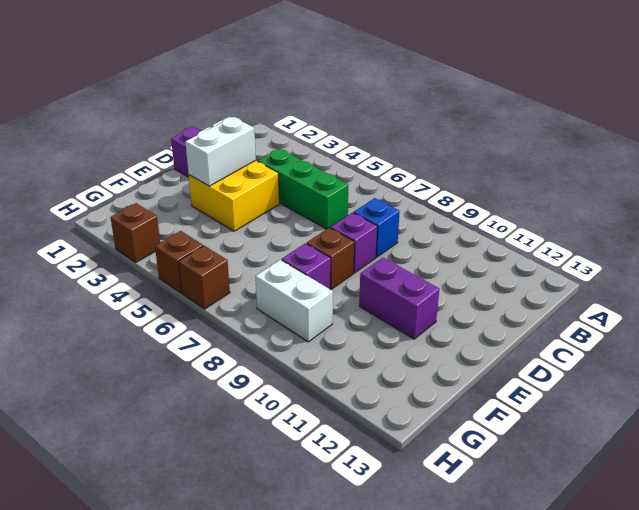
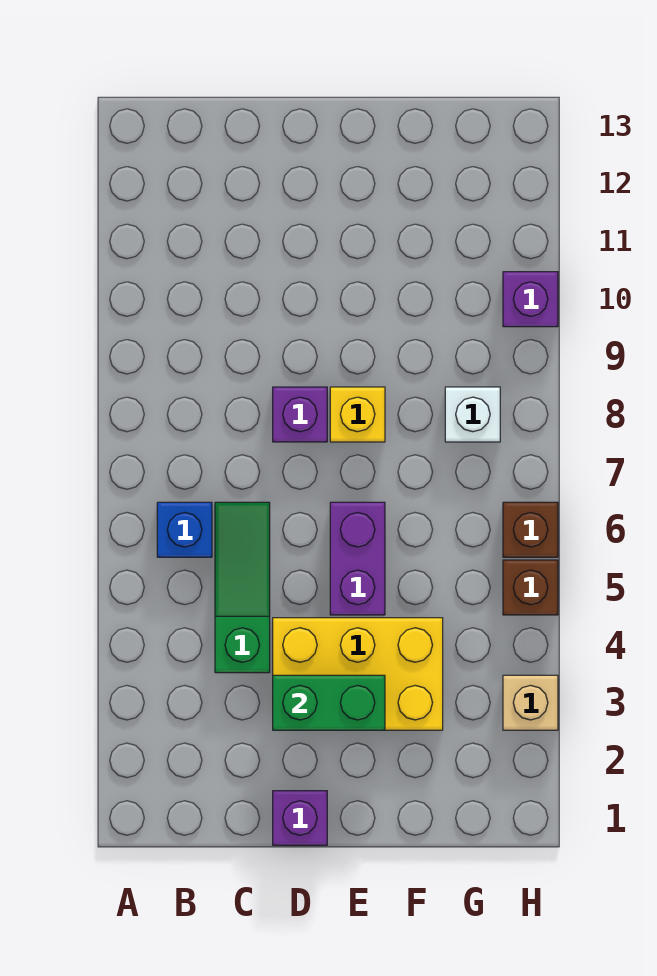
green brick C4:C6 level 1 -> green slope C4:C6 level 1 top 4
blue brick C8 level 1 -> blue brick B6 level 1
yellow brick D3:E4 level 1 -> yellow brick D3:F4 level 1
white brick D3:E3 level 2 -> green brick D3:E3 level 2
brown brick E8 level 1 -> yellow brick E8 level 1
purple brick E10:E11 level 1 -> purple brick E5:E6 level 1
purple brick F8 level 1 -> purple brick H10 level 1
white brick G8:G9 level 1 -> white brick G8 level 1
brown brick H3 level 1 -> tan brick H3 level 1

